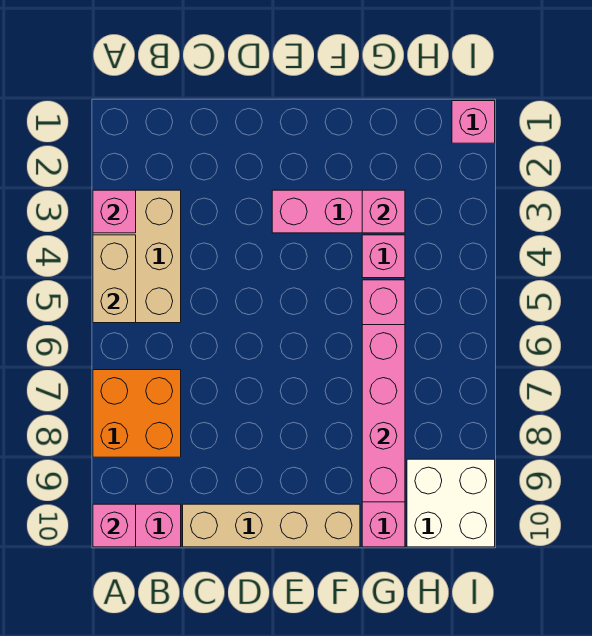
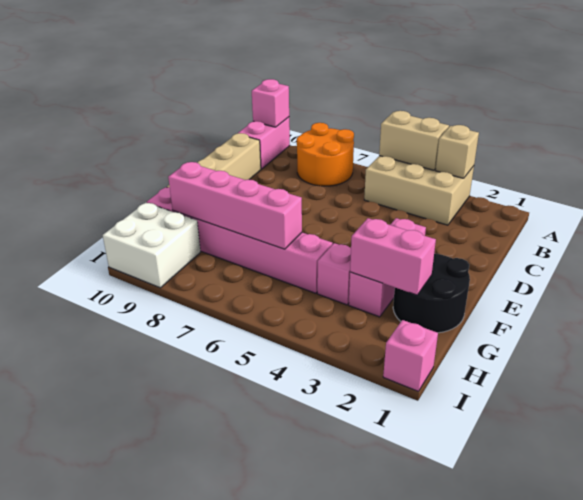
pink brick A3 level 2 -> tan brick A3 level 2
orange brick A7:B8 level 1 -> orange round brick A7:B8 level 1
none -> black round brick F1:G2 level 1
pink brick G3 level 2 -> pink brick G2:G3 level 2

